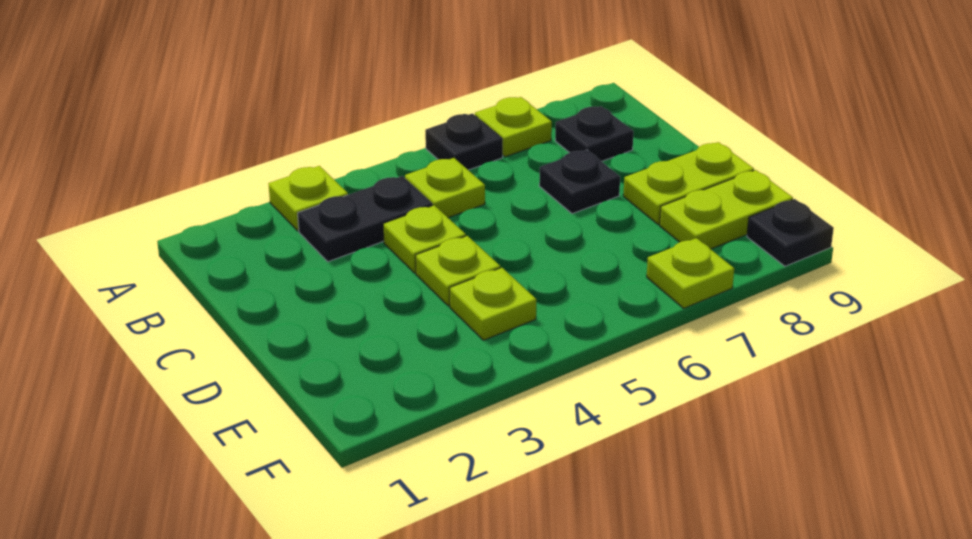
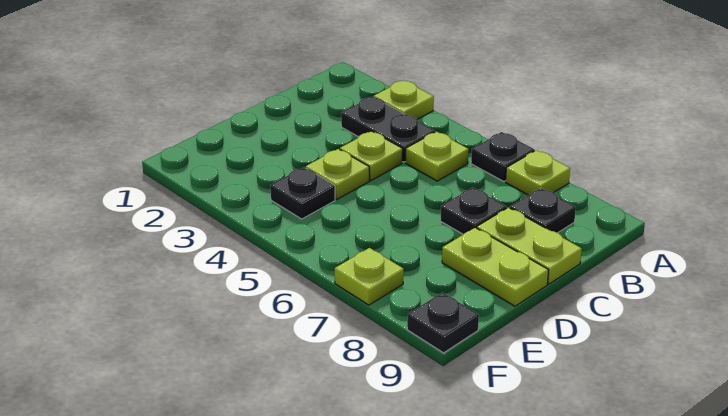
lime plate E4 level 1 -> black plate E4 level 1
lime plate E8:E9 level 1 -> lime plate C8:C9 level 1

